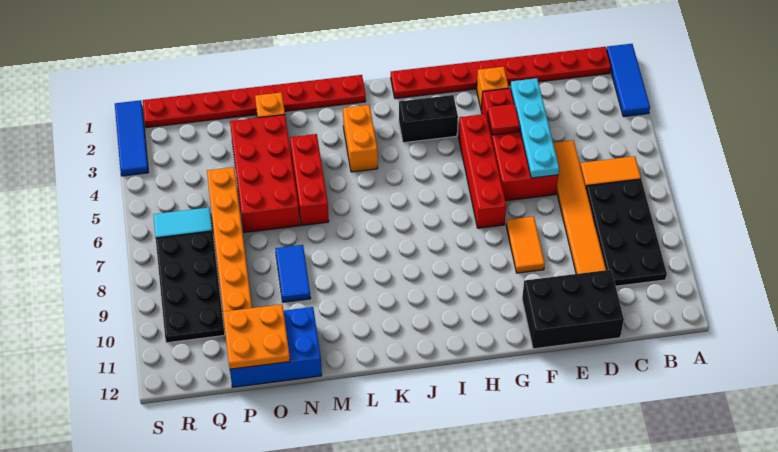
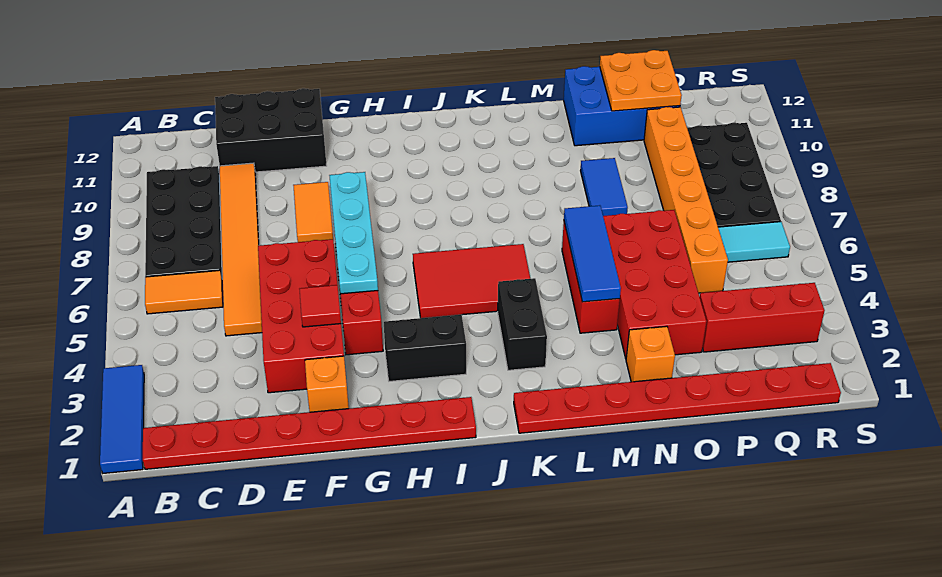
cyan plate E3:E6 level 2 -> cyan plate G5:G8 level 2
none -> red tile I5:K6 level 1
orange brick K3:K4 level 1 -> black brick K3:K4 level 1
none -> red brick P3:R3 level 1
blue tile S1:S3 level 1 -> blue tile M4:M6 level 2

